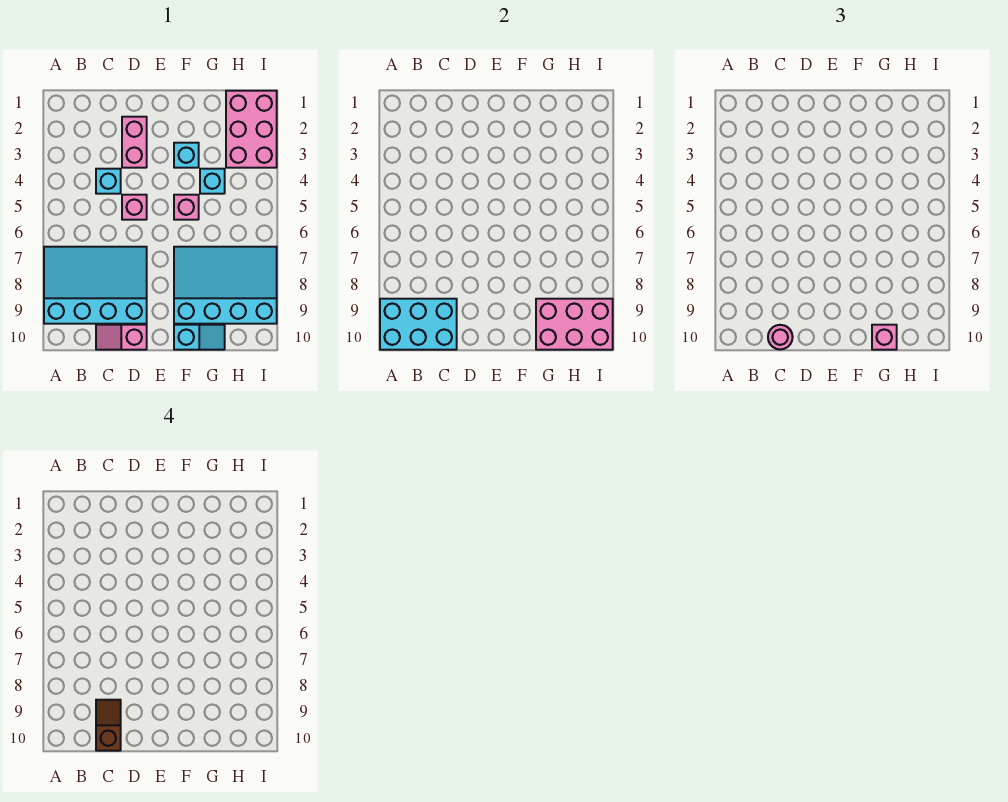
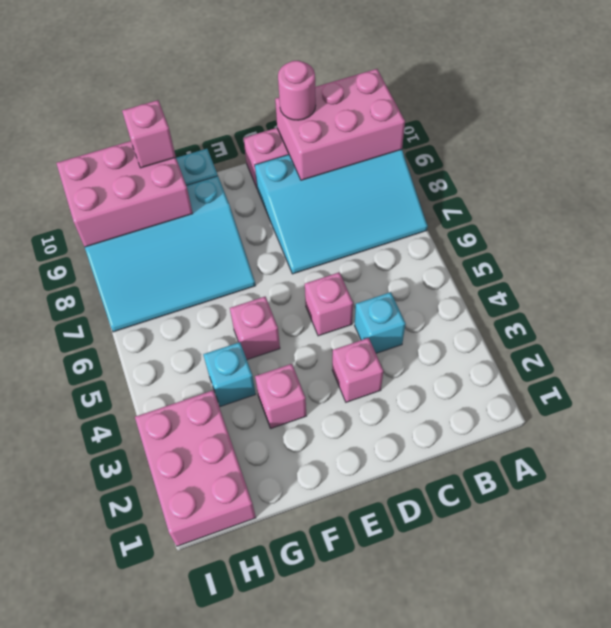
cyan brick A9:C10 level 2 -> pink brick A9:C10 level 2
brown slope C9:C10 level 4 top 10 -> none
pink brick D2:D3 level 1 -> pink brick D3 level 1
cyan brick F3 level 1 -> pink brick F3 level 1

